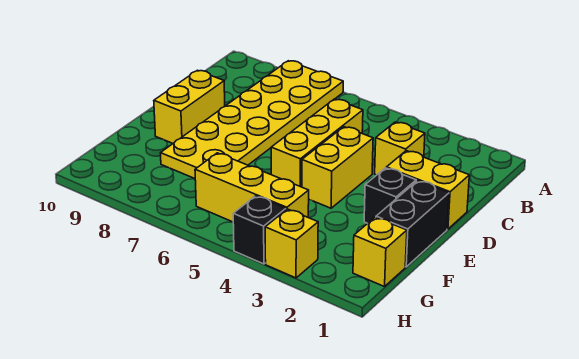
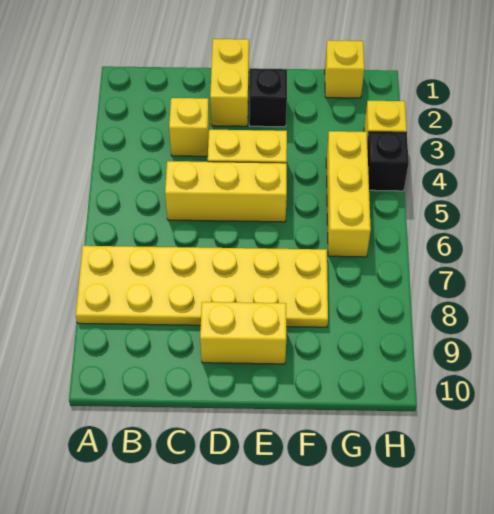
black brick E1:F1 level 1 -> none

